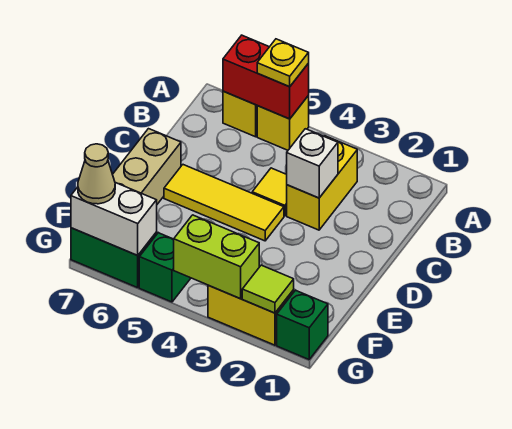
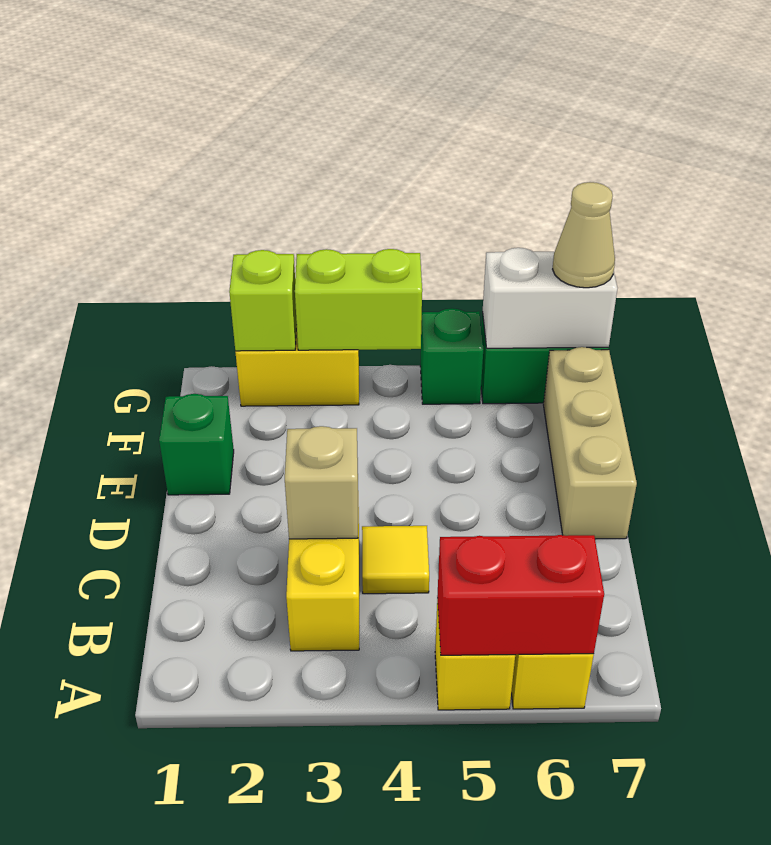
yellow plate A5 level 3 -> none
white brick C3 level 2 -> tan brick C3 level 2
yellow tile D4:D6 level 1 -> none
green brick G1 level 1 -> green brick E1 level 1
lime tile G2 level 2 -> lime brick G2 level 2

